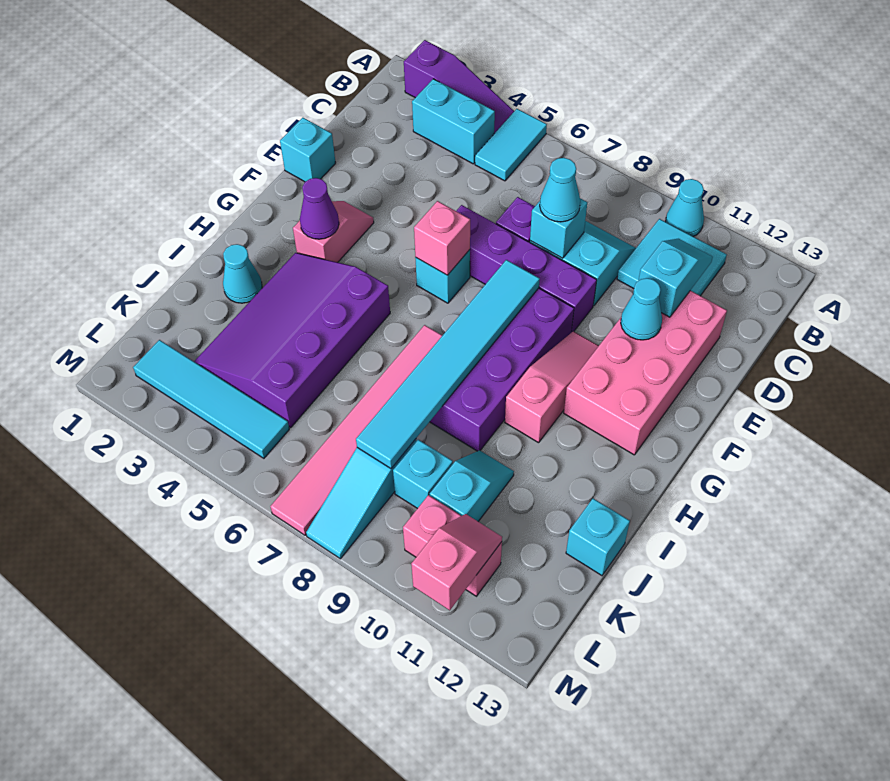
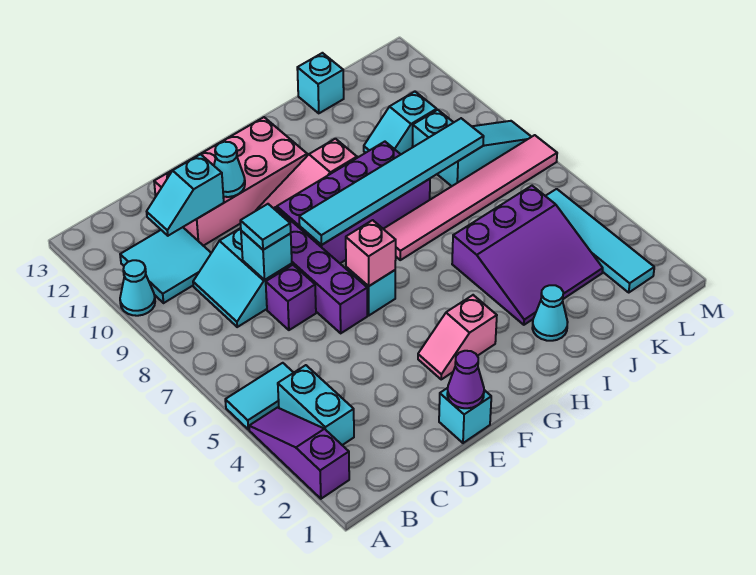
cyan cone D8 level 3 -> cyan tile D8 level 3
purple cone G3 level 2 -> purple cone E1 level 2
purple slope H3:K5 level 1 top 5 -> purple slope I3:K5 level 1 top 5
pink brick L10:L11 level 1 -> none
pink slope L11:M11 level 2 top M -> none

